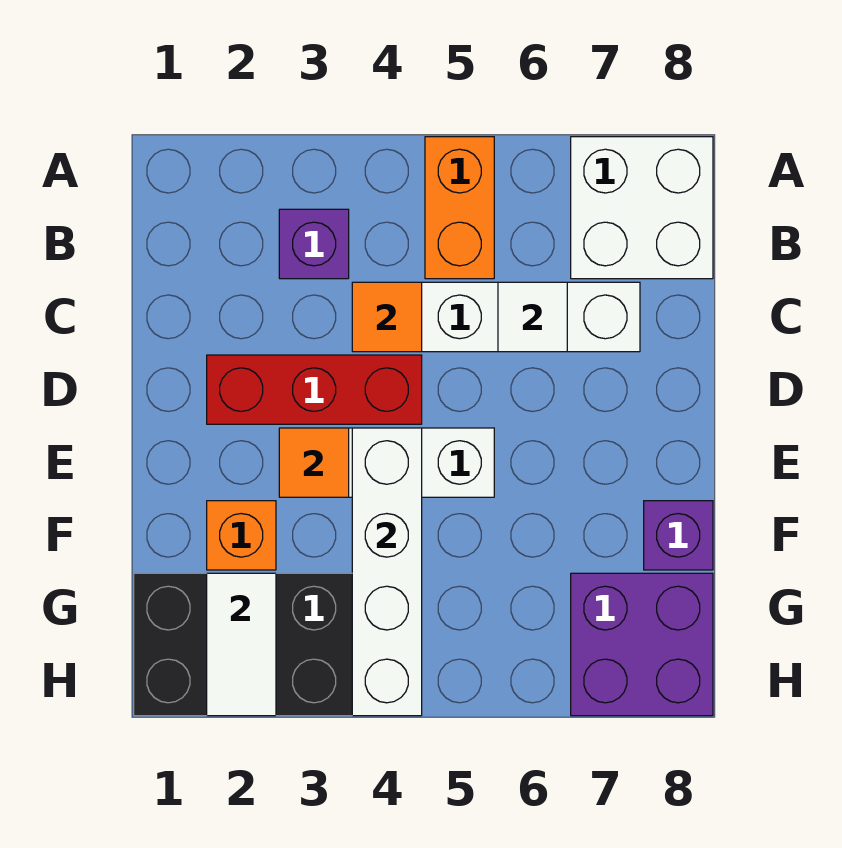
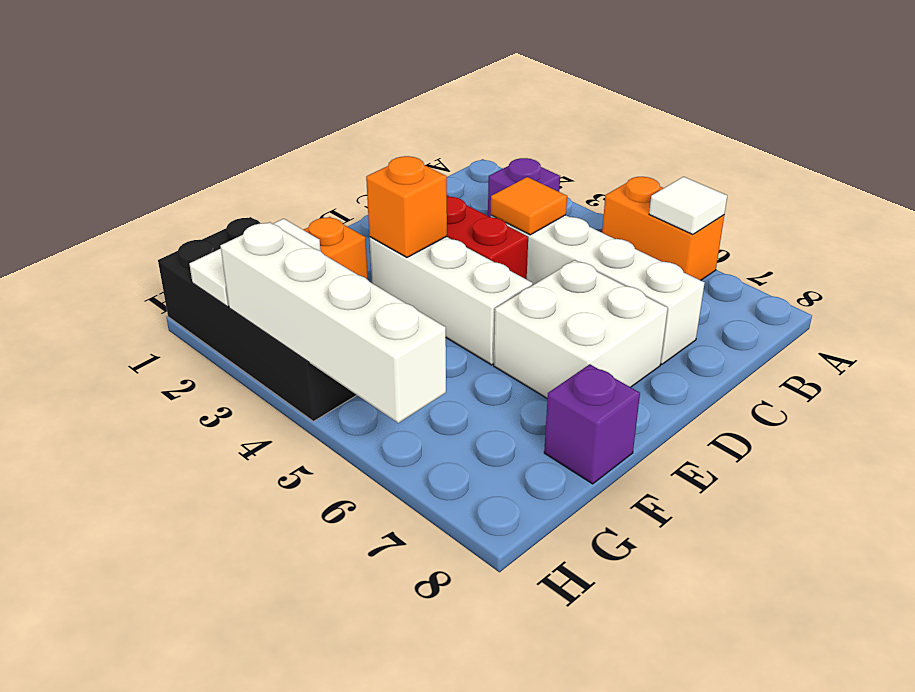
orange brick A5:B5 level 1 -> orange brick A5:A6 level 1
white brick A7:B8 level 1 -> white brick D6:E7 level 1
white tile C6 level 2 -> white tile A6 level 2
orange tile E3 level 2 -> orange brick E3 level 2
white brick E4:H4 level 2 -> white brick H3:H6 level 2
purple brick G7:H8 level 1 -> none

